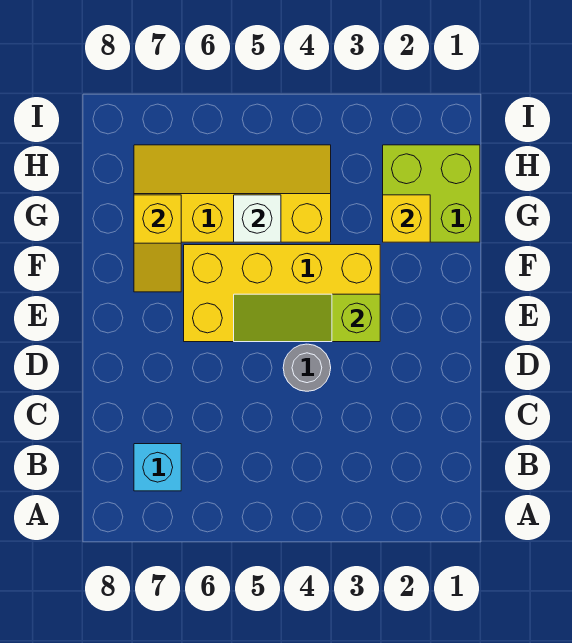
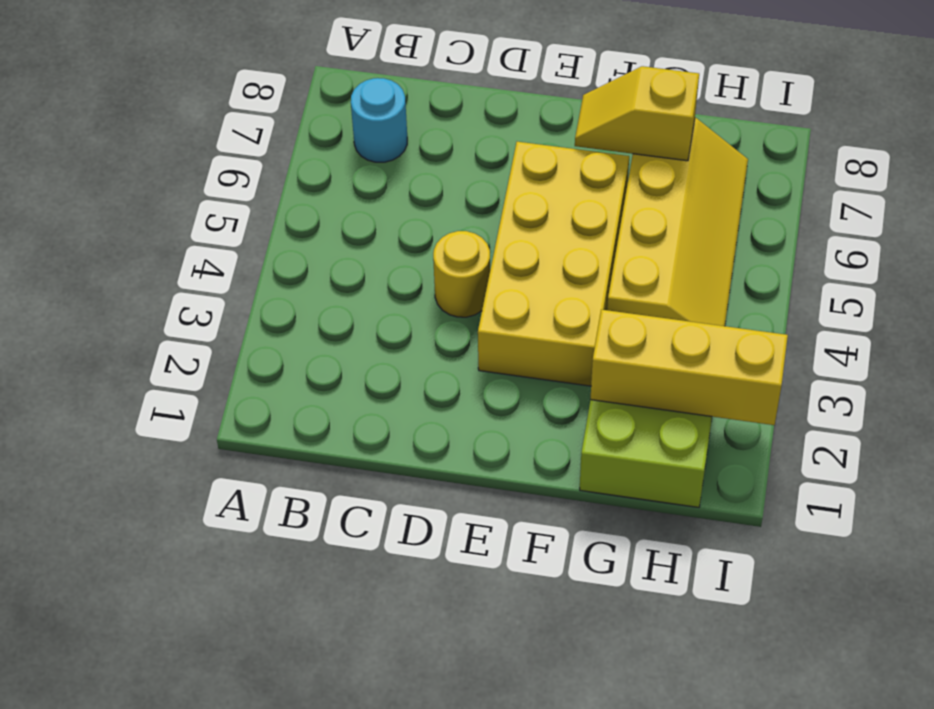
cyan brick B7 level 1 -> cyan round brick B7 level 1
grey round brick D4 level 1 -> yellow round brick D4 level 1
lime slope E3:E5 level 2 top 3 -> none
yellow brick G2 level 2 -> yellow brick G2:I2 level 2
white brick G5 level 2 -> none

